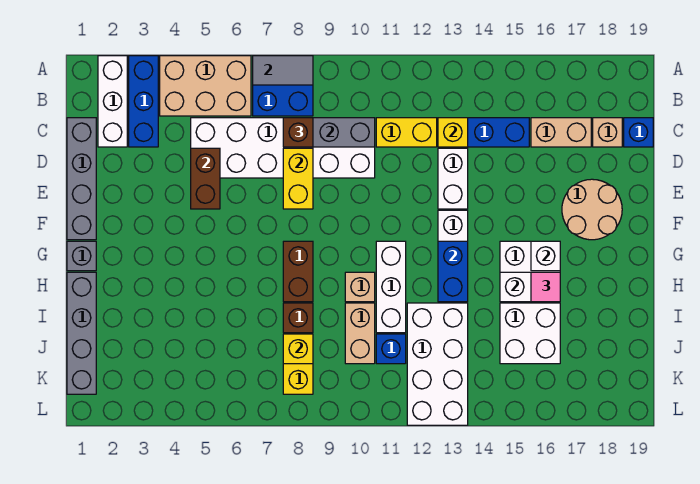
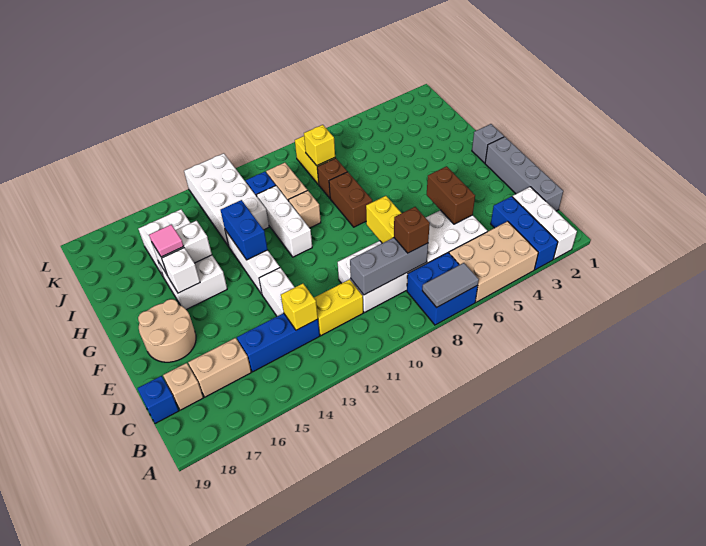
grey brick H1:K1 level 1 -> none

